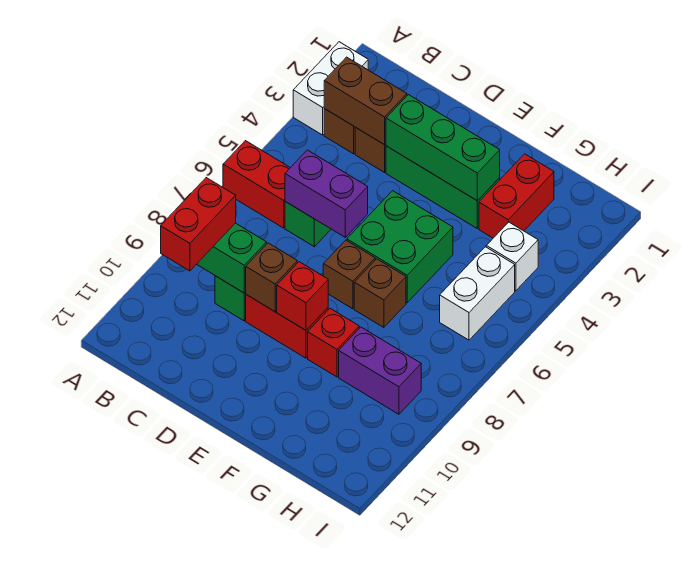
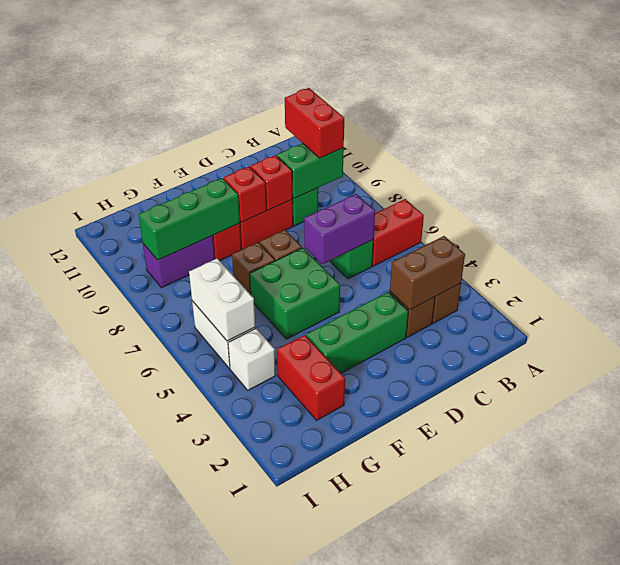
white brick A2:A3 level 1 -> white brick H5:H6 level 2
green brick D3:F3 level 2 -> green brick F9:H9 level 2
brown brick D9 level 2 -> red brick D9 level 2

